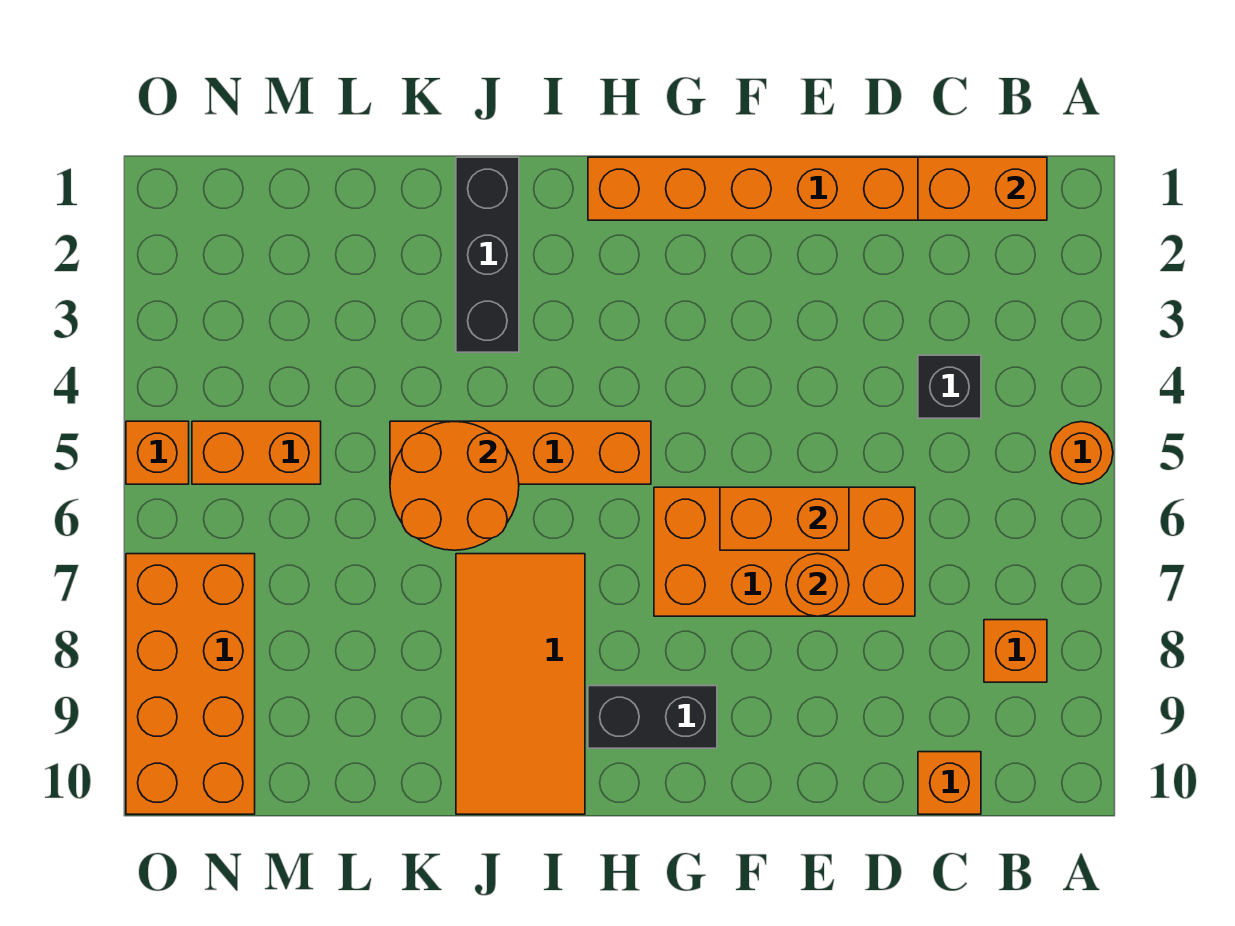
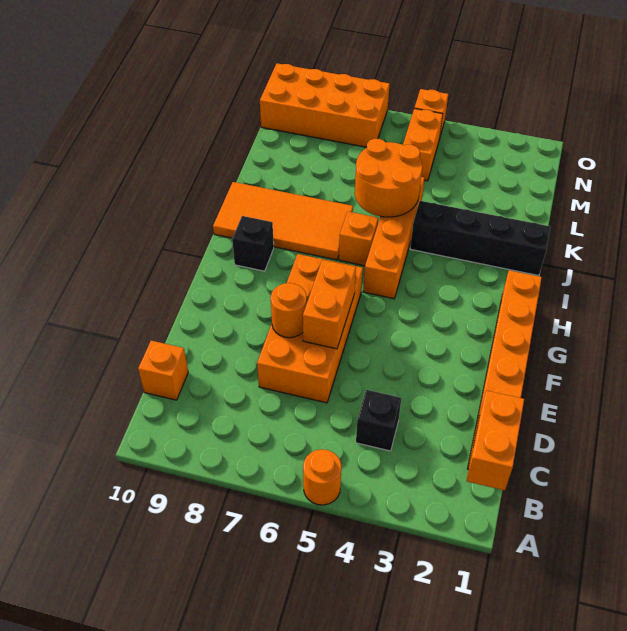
orange brick B8 level 1 -> orange brick I6 level 1
black brick G9:H9 level 1 -> black brick H9 level 1
black brick J1:J3 level 1 -> black brick J1:J4 level 1

